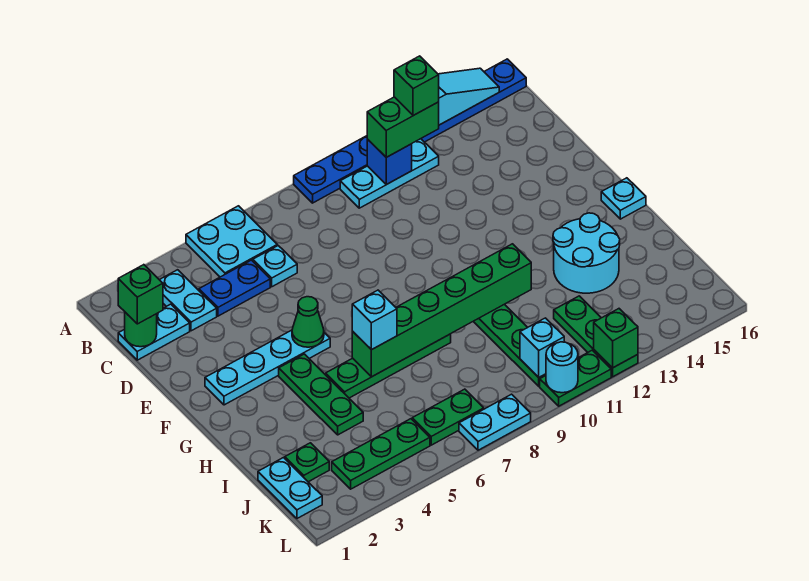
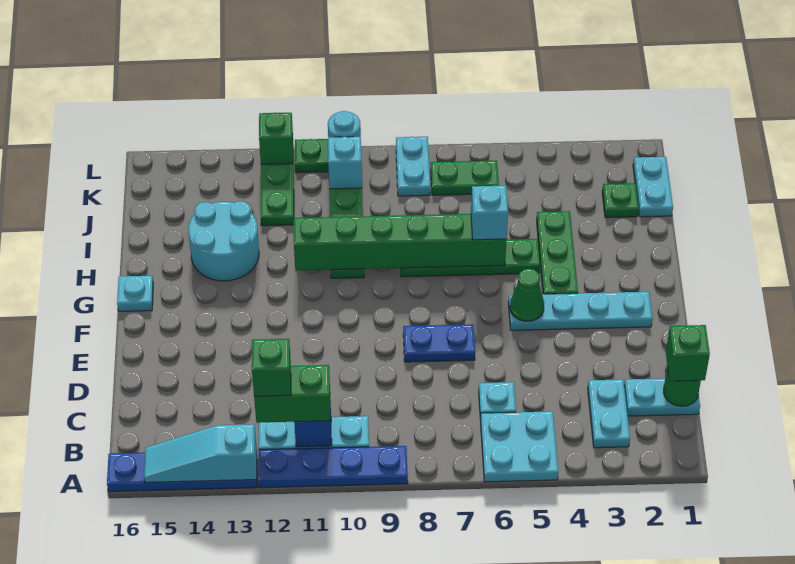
blue plate C4:C5 level 1 -> blue plate E7:E8 level 1
green plate K3:K5 level 1 -> none
cyan plate L7:L8 level 1 -> cyan plate K8:L8 level 1

